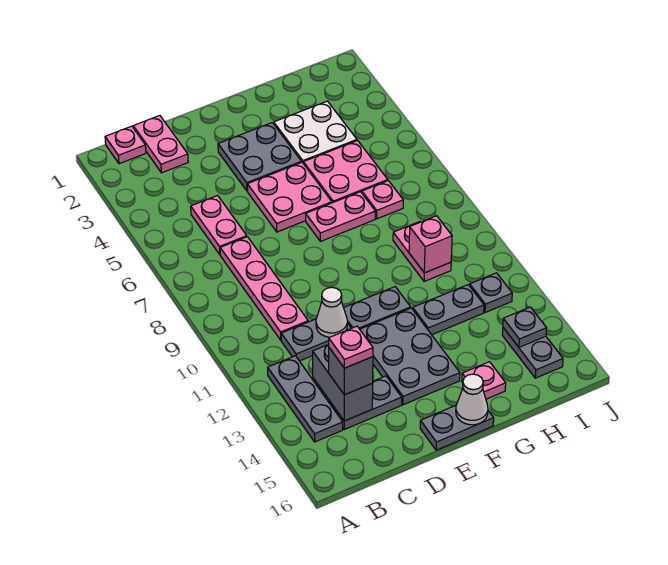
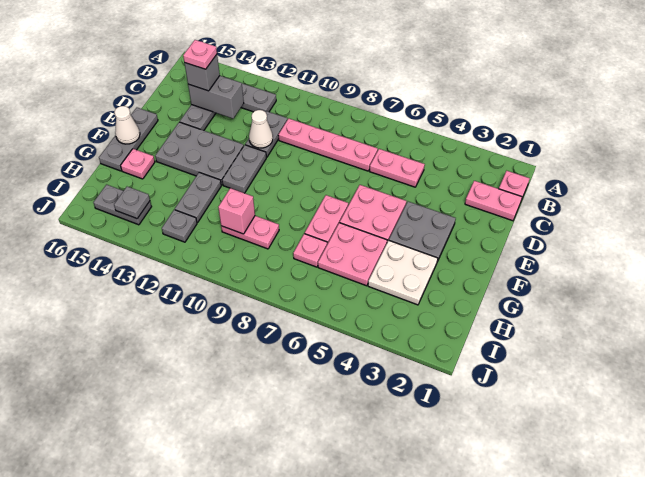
grey plate E16:F16 level 1 -> grey plate E16:G16 level 1

